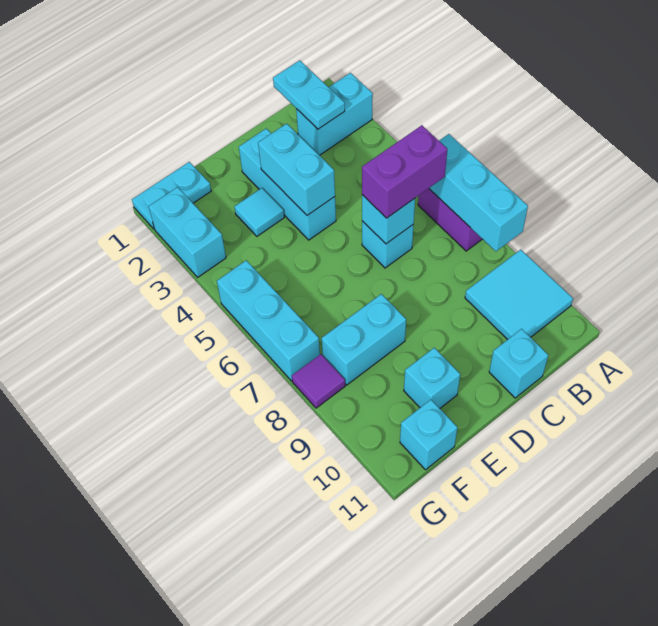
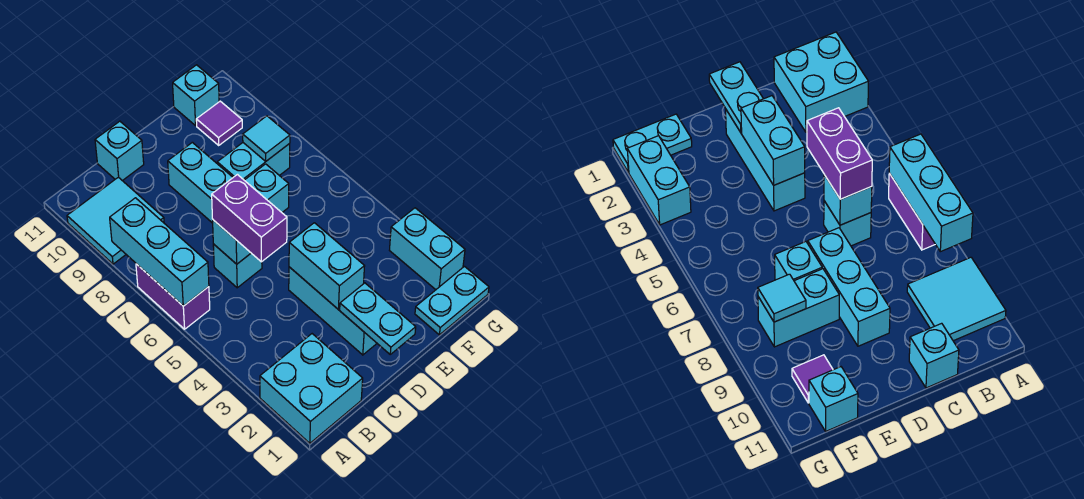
cyan brick A2:B2 level 1 -> cyan brick A1:B2 level 1
cyan plate B1:B2 level 2 -> cyan plate D1:D2 level 2
purple brick B6:C6 level 3 -> purple brick C5:C6 level 3
cyan tile E3 level 1 -> cyan tile F8 level 2
cyan brick E10 level 1 -> cyan brick E7 level 1
cyan brick G5:G7 level 1 -> cyan brick D7:D9 level 1
purple tile G8 level 1 -> purple tile F10 level 1

